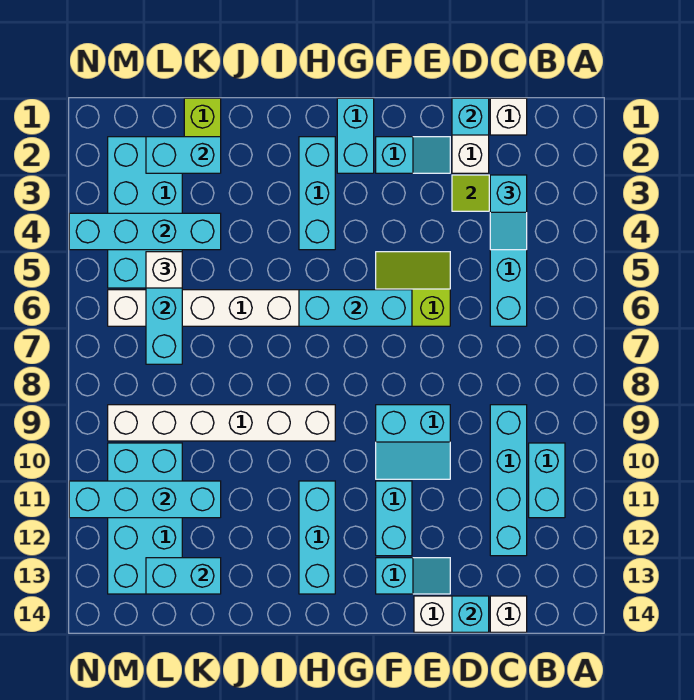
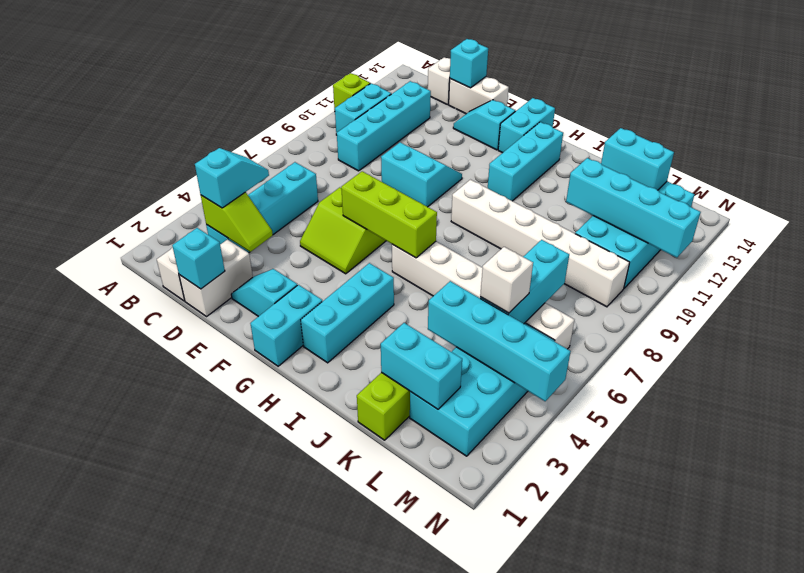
none -> lime brick A11 level 1
cyan brick F6:H6 level 2 -> lime brick F6:H6 level 2
cyan brick F11:F12 level 1 -> cyan brick G13:G14 level 1

